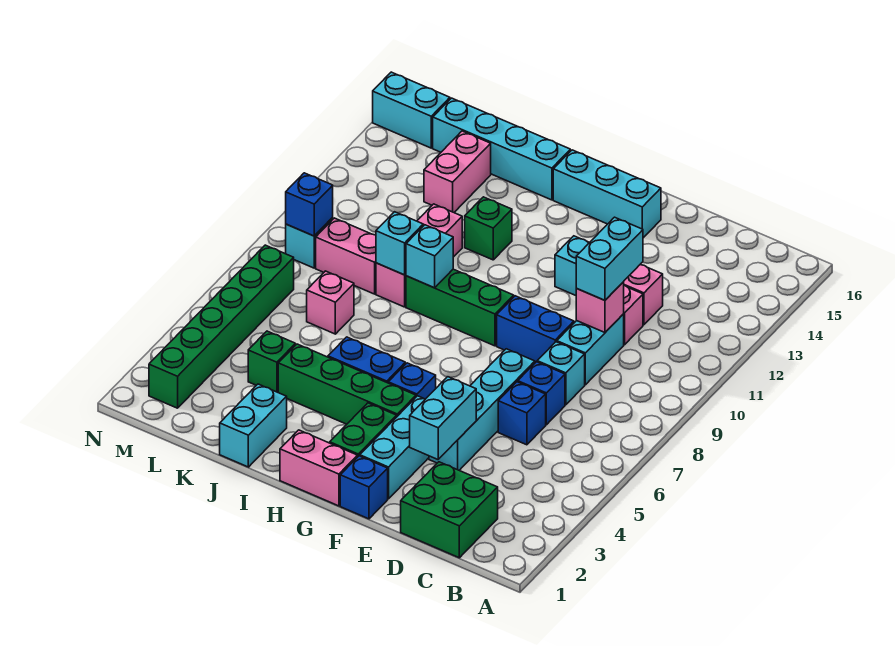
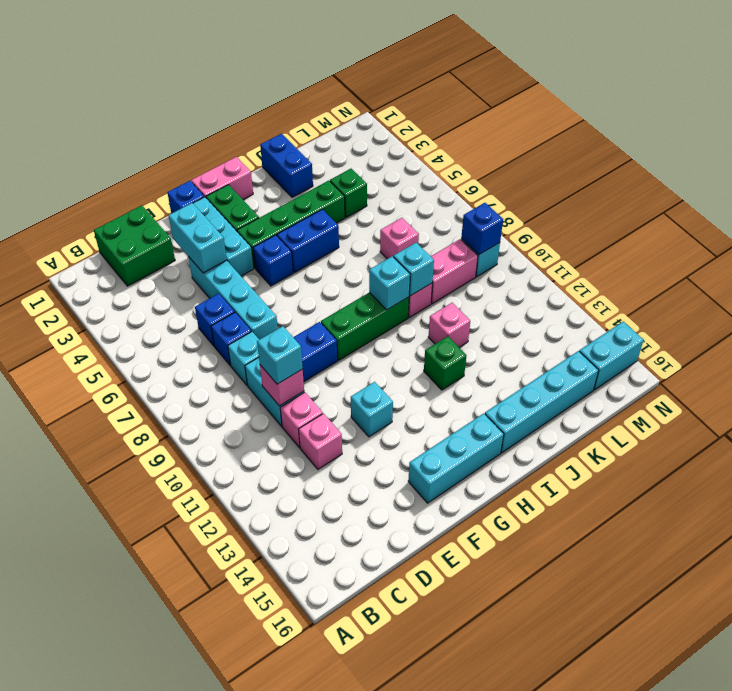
cyan brick D10:D11 level 3 -> cyan brick D10 level 3
cyan brick J1:J2 level 1 -> blue brick J1:J2 level 1
pink brick K13:K14 level 1 -> none
green brick M2:M7 level 1 -> none

